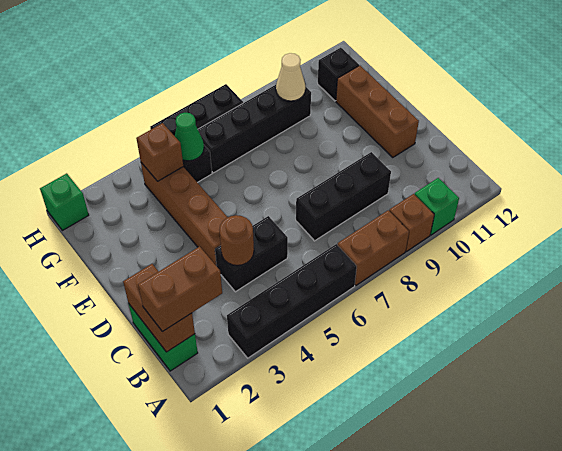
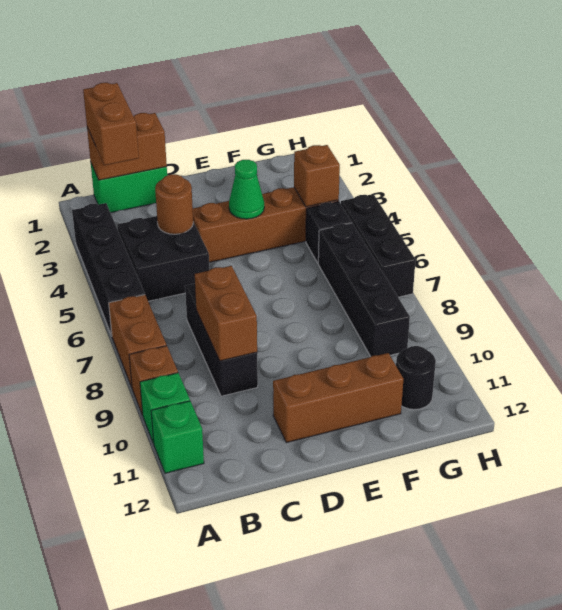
black brick C4:C5 level 1 -> black brick B4:C5 level 1
none -> brown brick C8:C9 level 2
green cone G5 level 2 -> green cone E4 level 2
tan cone G9 level 2 -> none
black brick G11 level 1 -> black round brick G11 level 1
green brick H1 level 1 -> green brick A11 level 1

